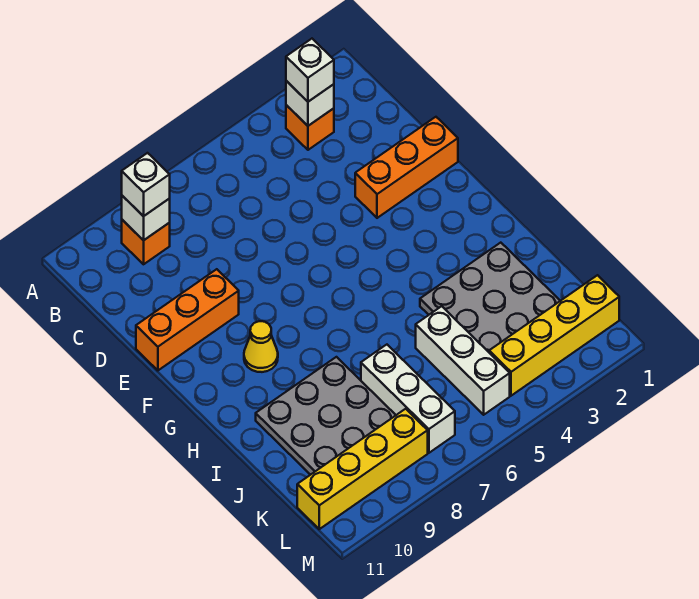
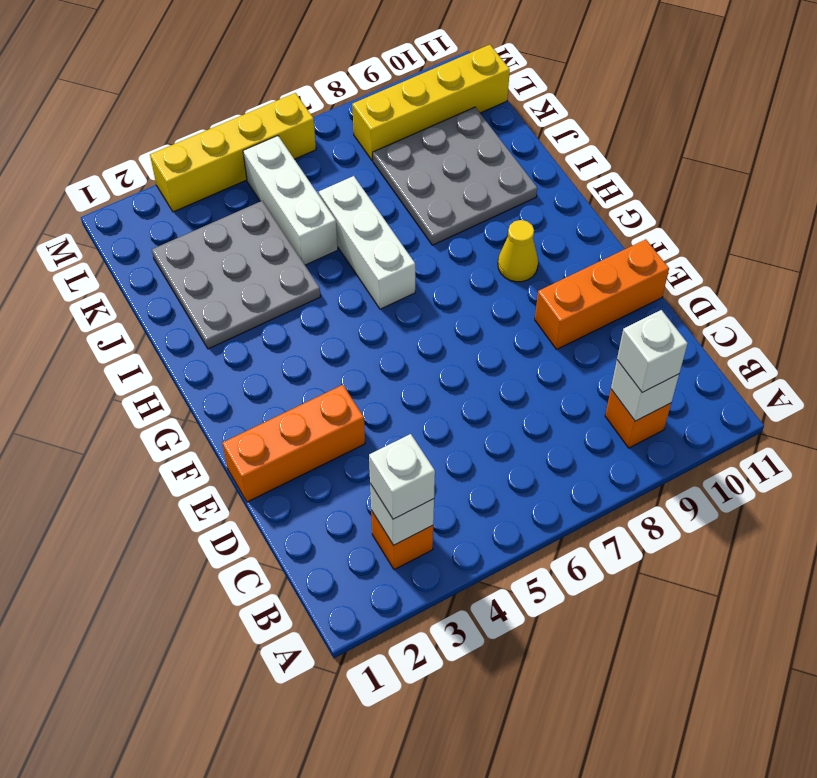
white brick J7:L7 level 1 -> white brick H6:J6 level 1
yellow brick L1:L4 level 1 -> yellow brick M3:M6 level 1

